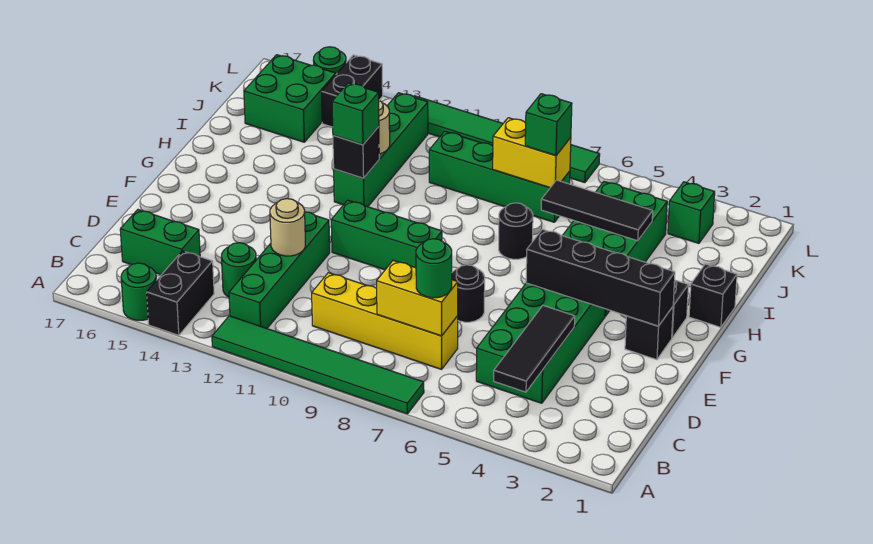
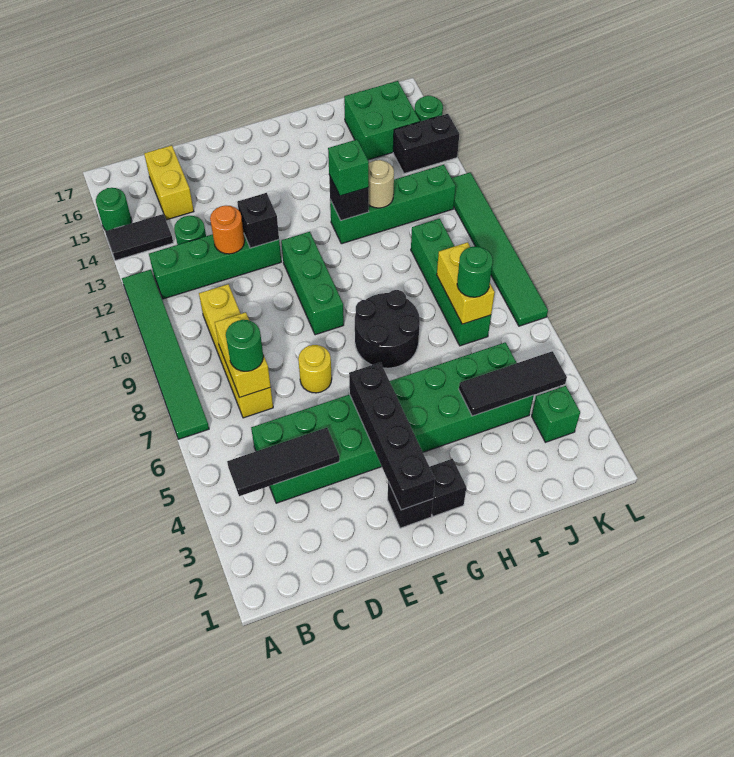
black brick A14:B14 level 1 -> black tile A14:B14 level 1
green brick C15:C16 level 1 -> yellow brick C15:C16 level 1
tan round brick D12 level 2 -> orange round brick D12 level 2
black round brick E7 level 1 -> yellow round brick E7 level 1
black brick H1 level 1 -> black brick E12 level 2
black round brick H7 level 1 -> black round brick G7:H8 level 1
black tile I4:I6 level 2 -> black tile I4:K4 level 2
green brick J7 level 3 -> green round brick J7 level 3

